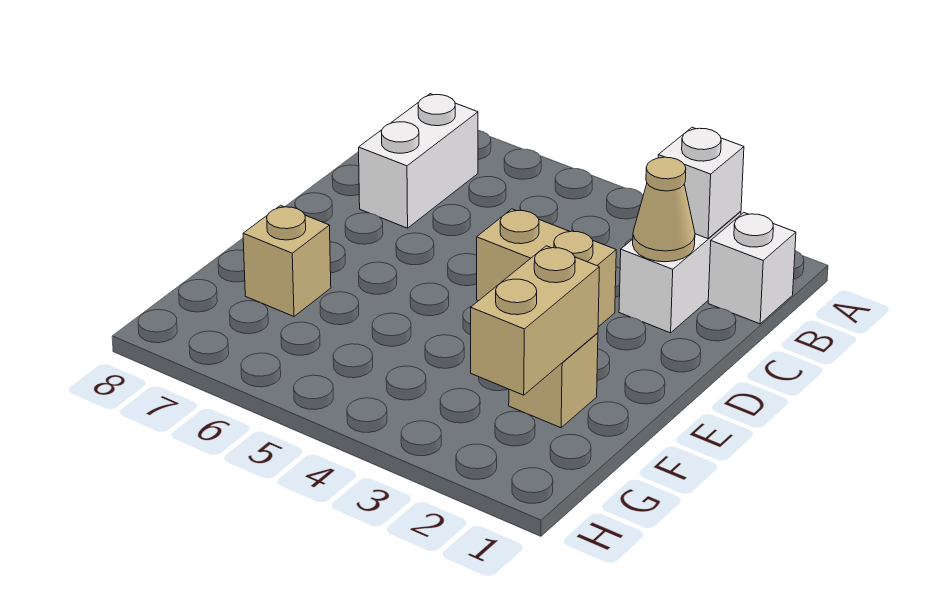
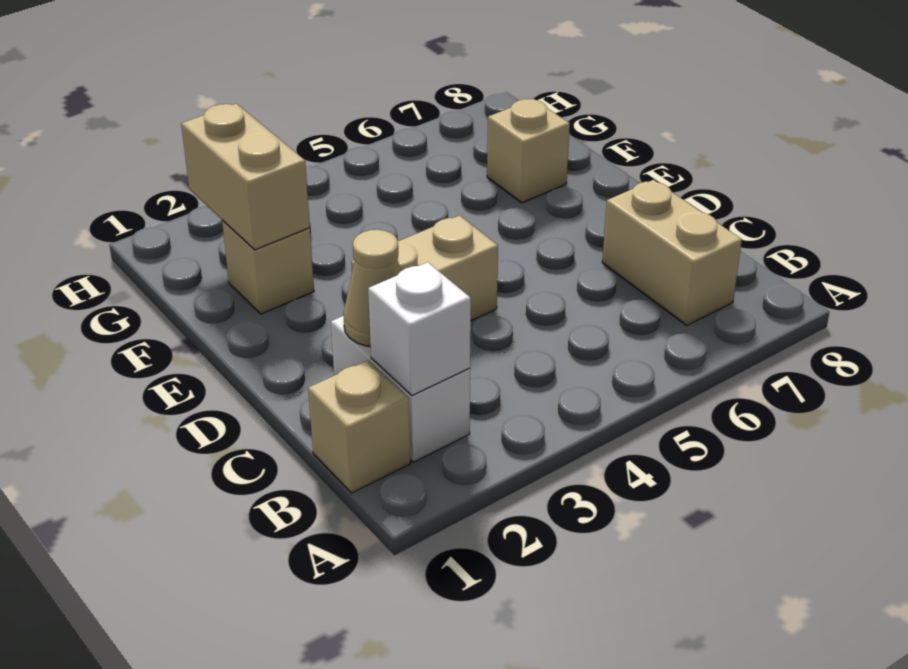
white brick B1 level 1 -> tan brick B1 level 1
white brick B7:C7 level 1 -> tan brick B7:C7 level 1

